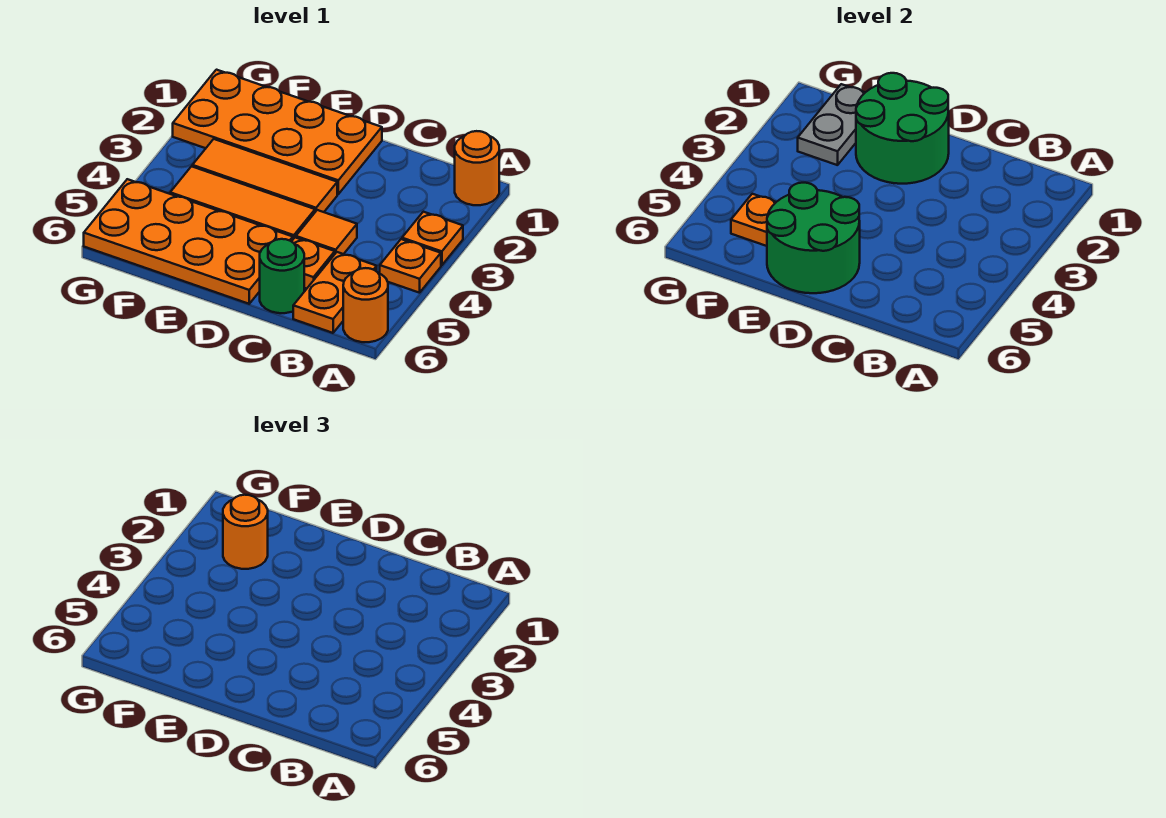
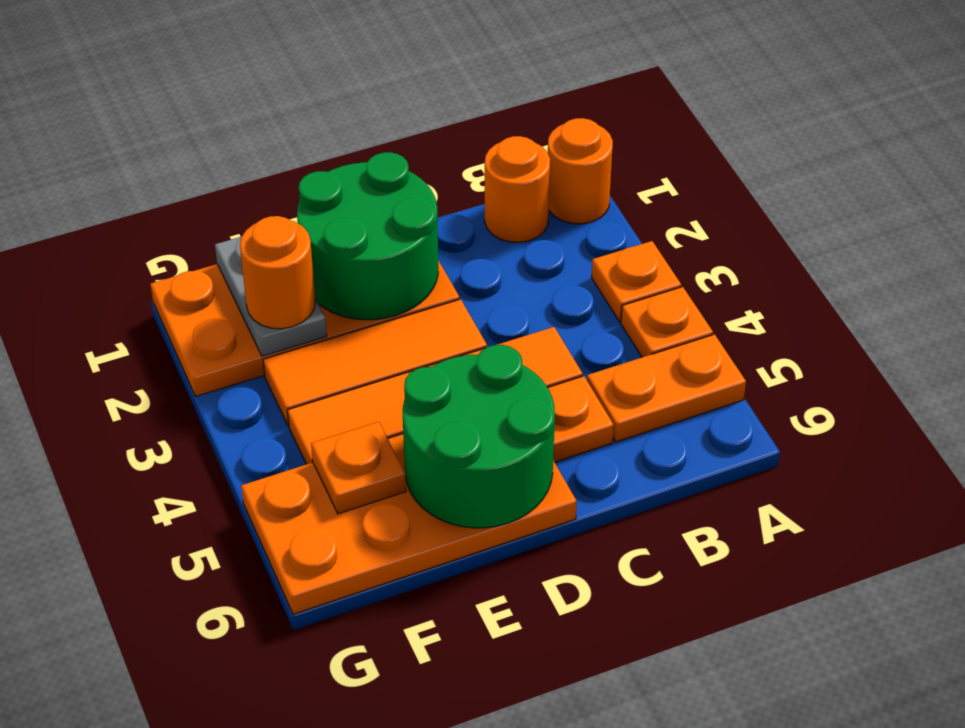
orange round brick A6 level 1 -> orange round brick B1 level 1
orange plate B5:B6 level 1 -> orange plate A5:B5 level 1
green round brick C6 level 1 -> none

